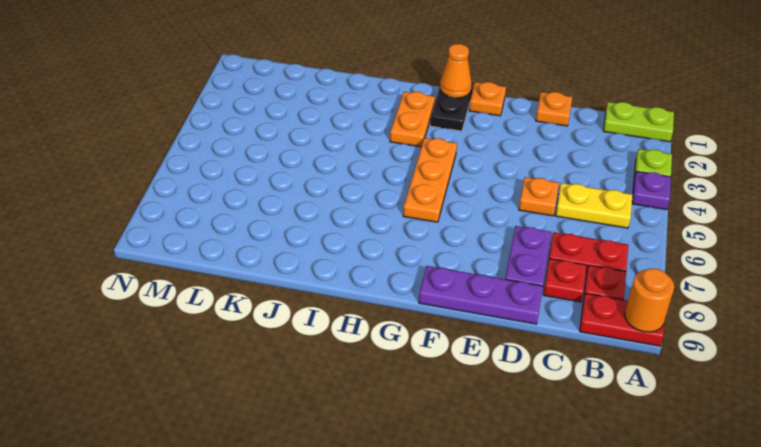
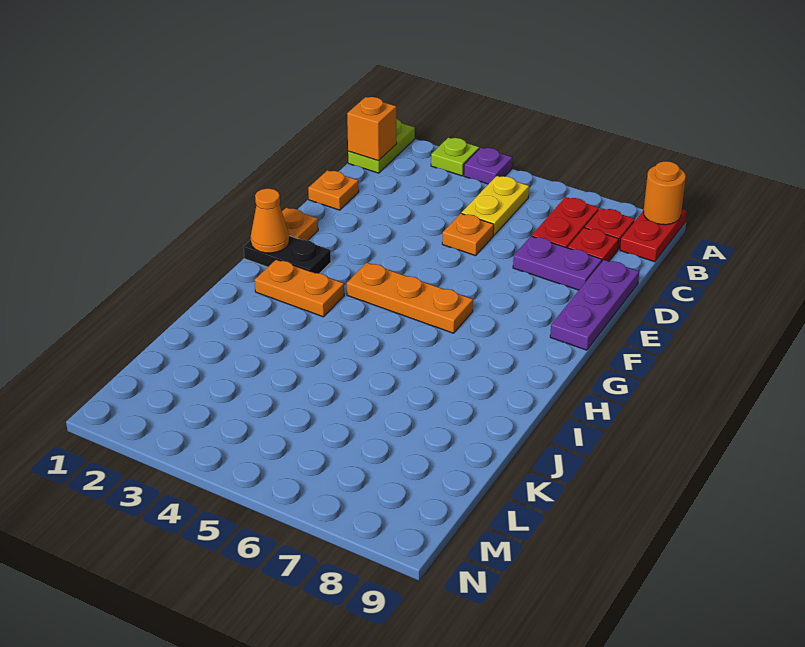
none -> orange brick B1 level 2

